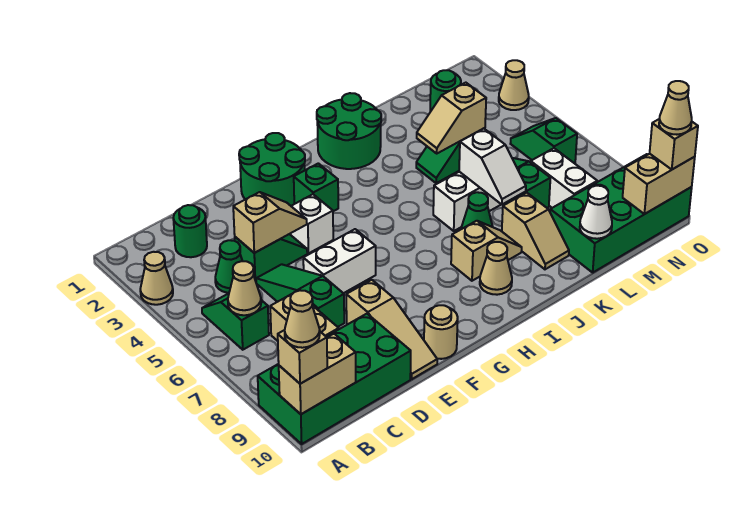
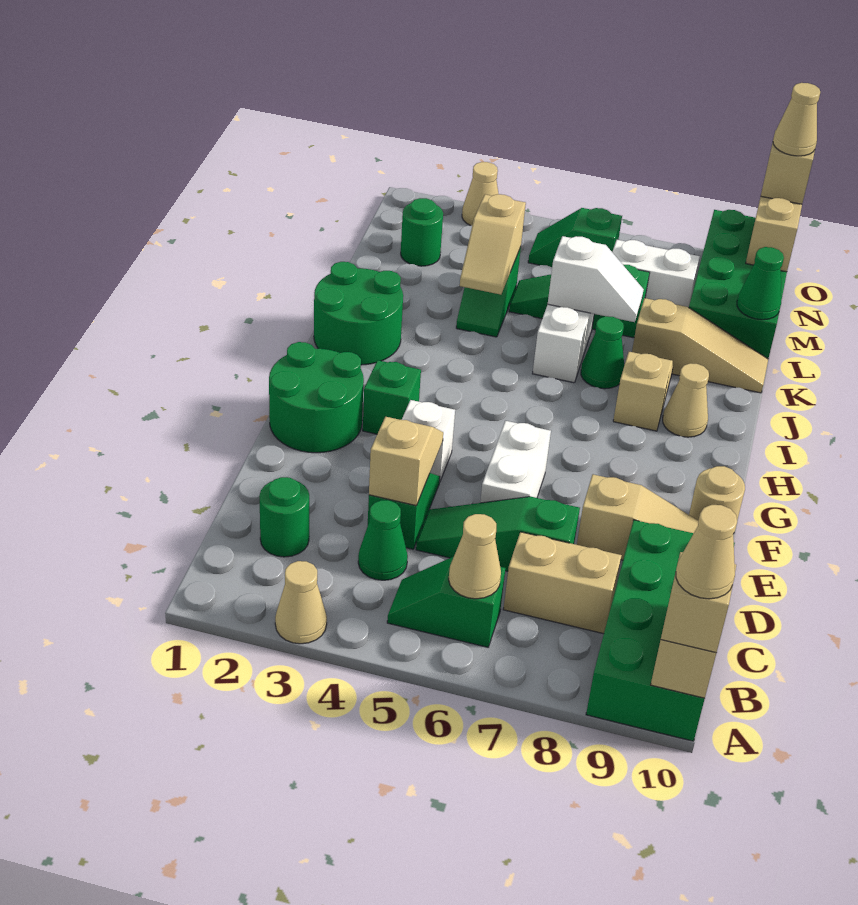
tan slope K8:K9 level 1 top 8 -> tan slope K8:K10 level 1 top 8
white cone L10 level 2 -> green cone L10 level 2

